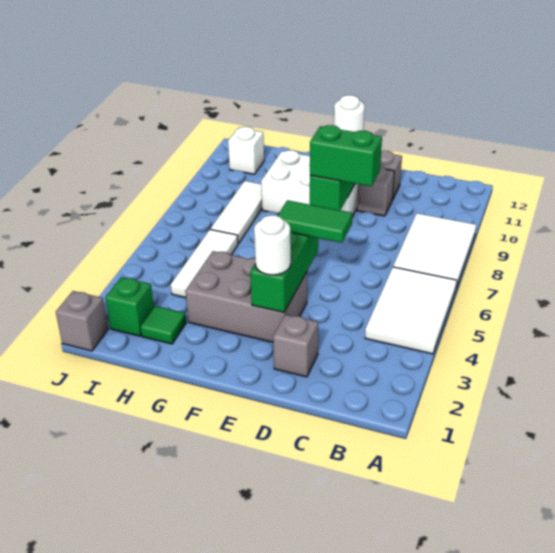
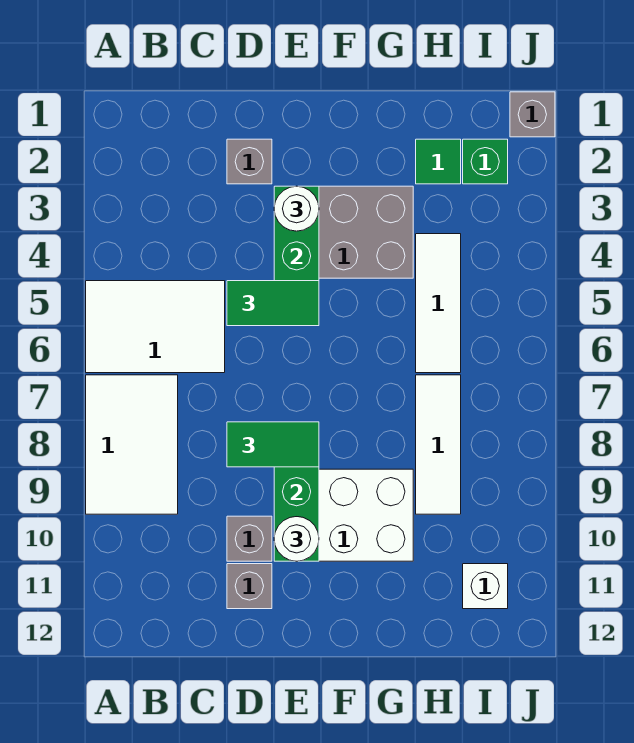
white tile A4:B6 level 1 -> white tile A5:C6 level 1
green brick D8:E8 level 3 -> green tile D8:E8 level 3

